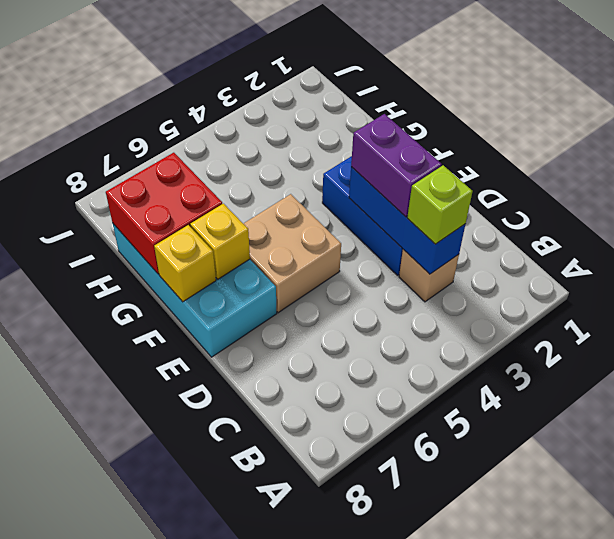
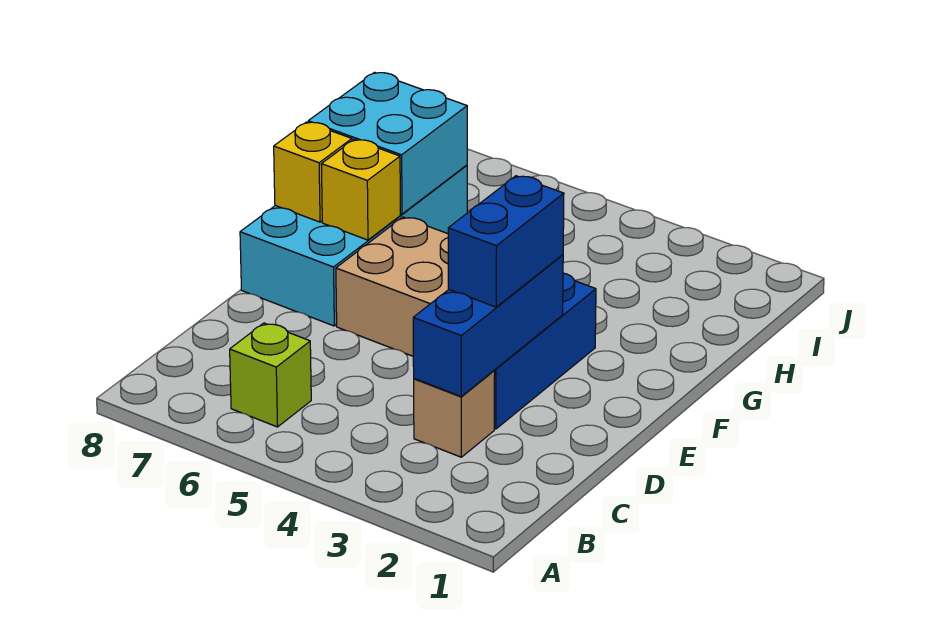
lime brick C3 level 3 -> lime brick B6 level 1
purple brick D3:E3 level 3 -> blue brick D3:E3 level 3
red brick G7:H8 level 2 -> cyan brick G7:H8 level 2

